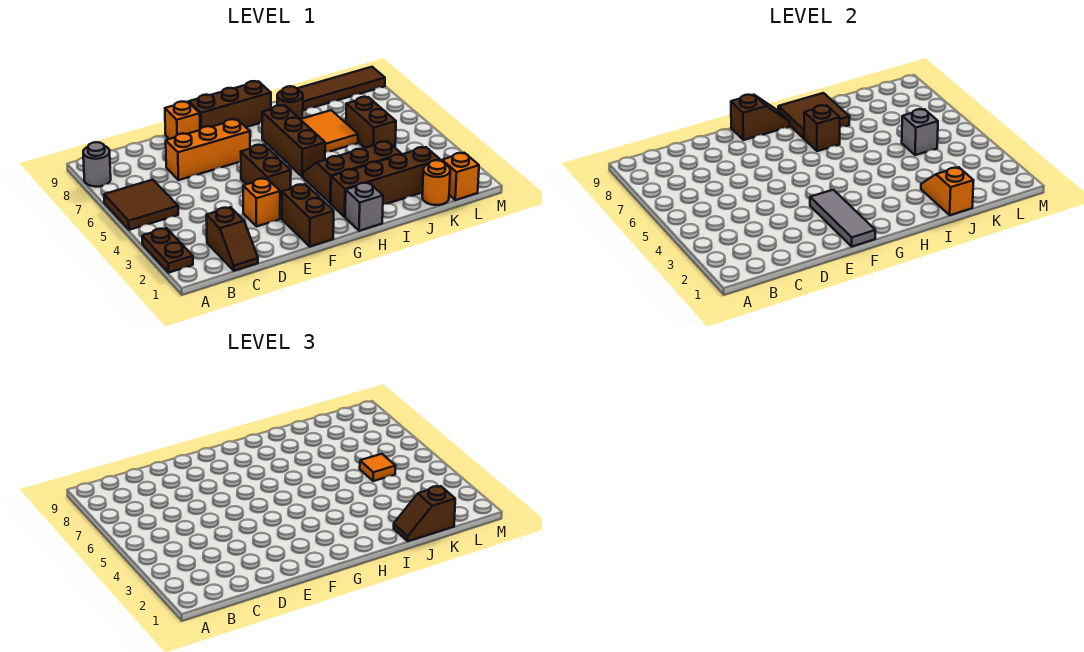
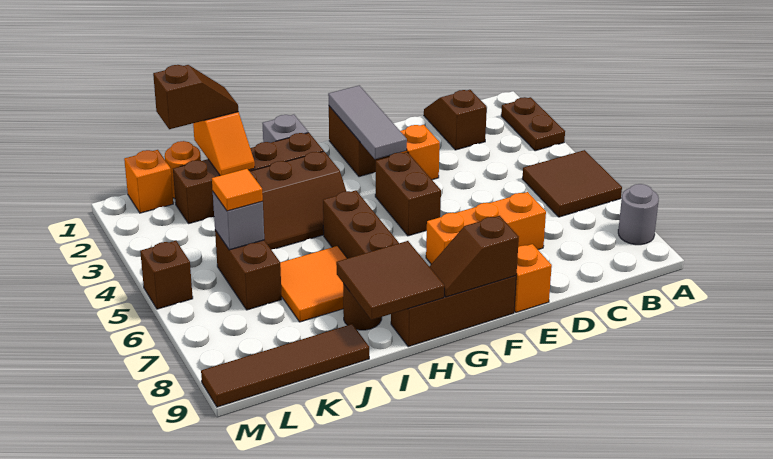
brown brick H7 level 2 -> brown brick M5 level 1

